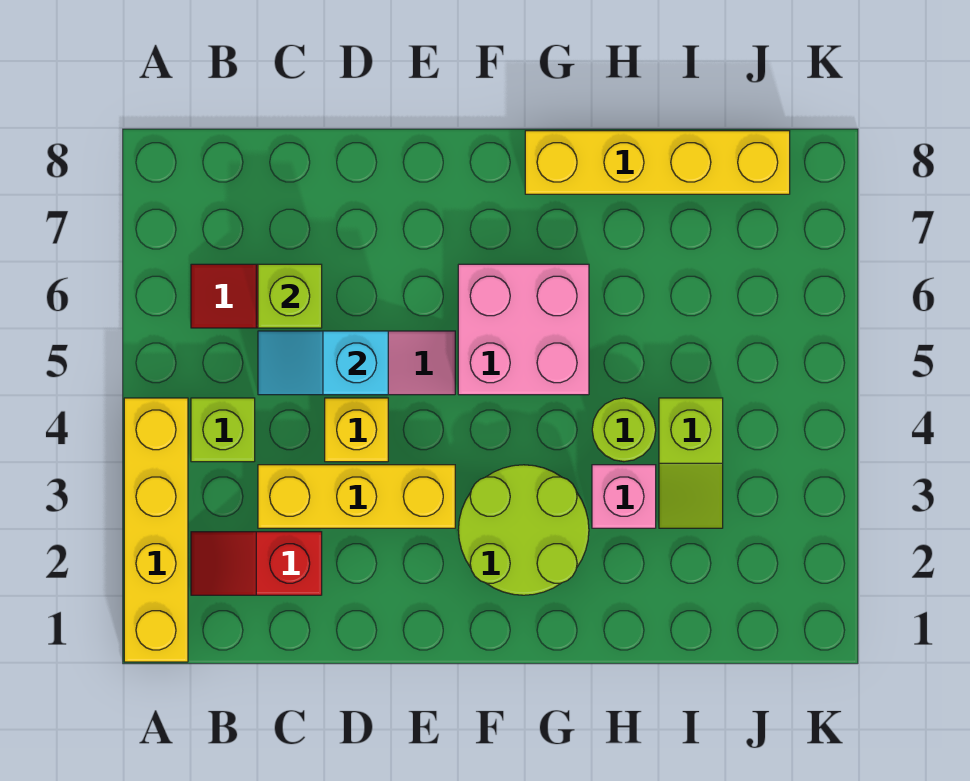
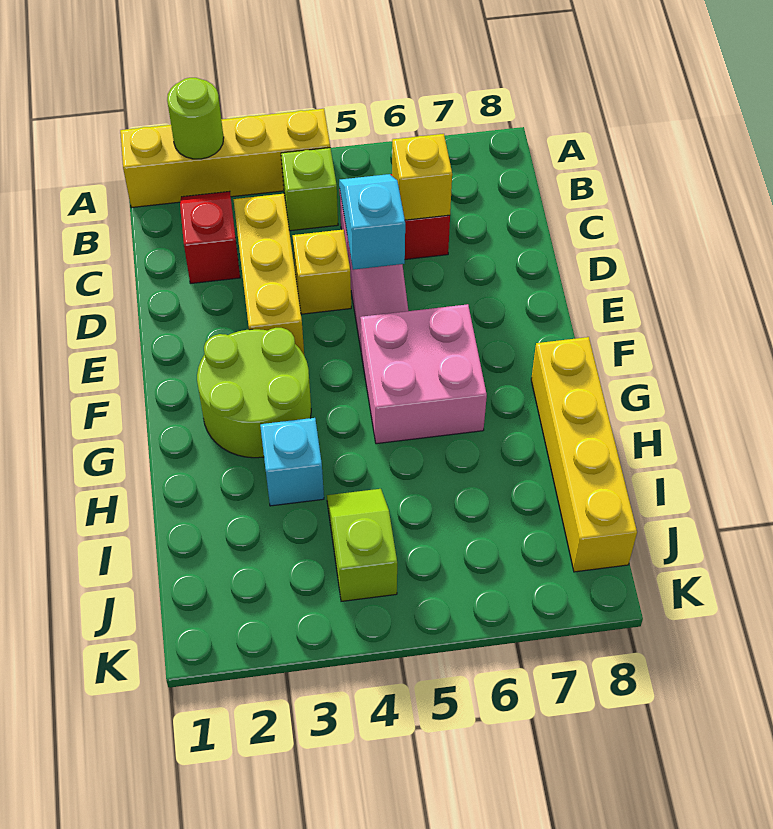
lime brick C6 level 2 -> yellow brick C6 level 2
pink brick H3 level 1 -> cyan brick H3 level 1
lime round brick H4 level 1 -> lime round brick A2 level 2
lime slope I3:I4 level 1 top 4 -> lime slope I4:J4 level 1 top J

